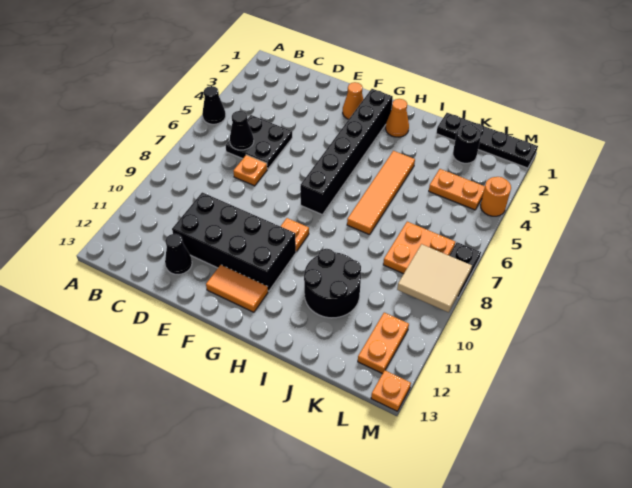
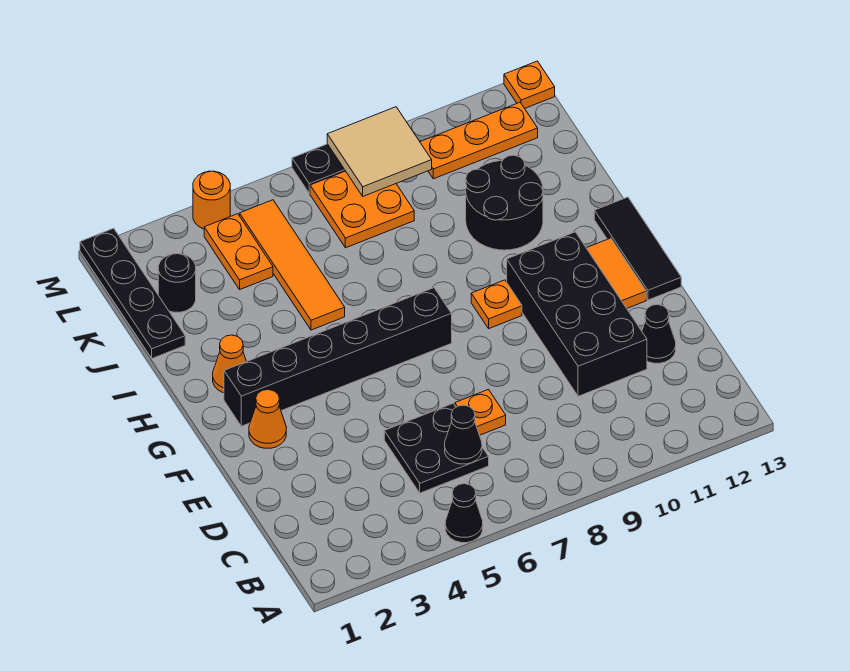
none -> black tile F13:H13 level 1
orange tile I4:I7 level 1 -> orange tile I5:L5 level 1
orange plate L11:L12 level 1 -> orange plate L10:L12 level 1

